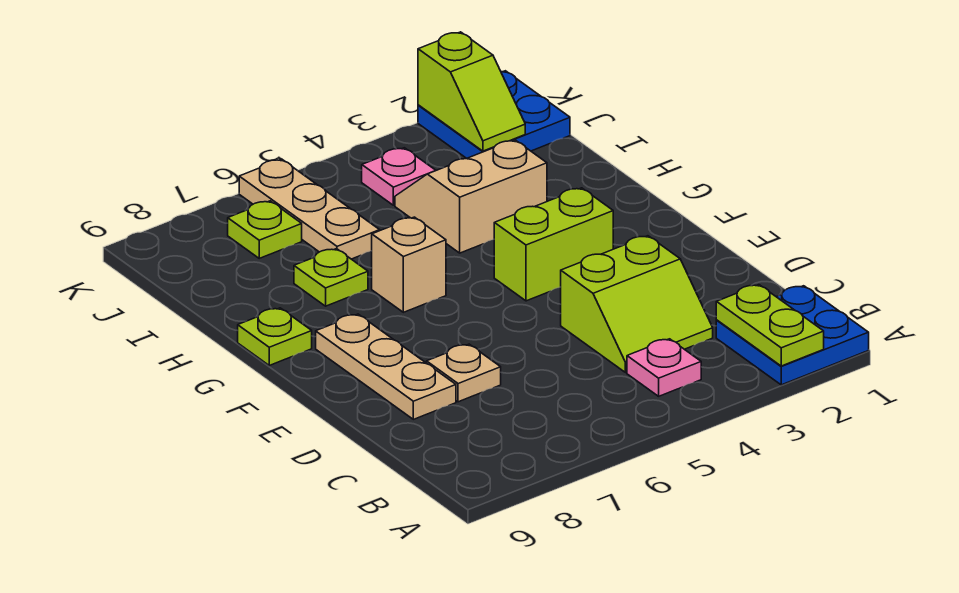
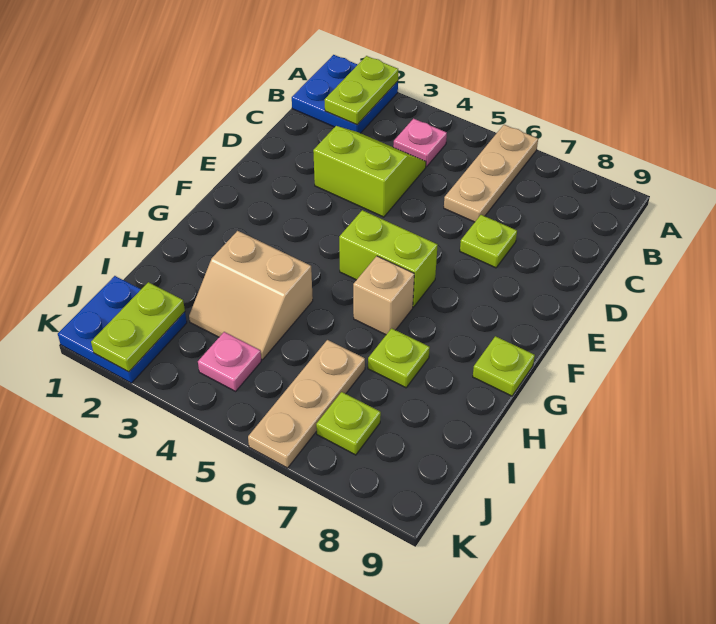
tan plate D7 level 1 -> lime plate D7 level 1
tan plate D8:F8 level 1 -> tan plate A6:C6 level 1
lime brick F3:F4 level 1 -> lime brick F5:F6 level 1
lime slope J2:K2 level 2 top K -> lime plate J2:K2 level 2

